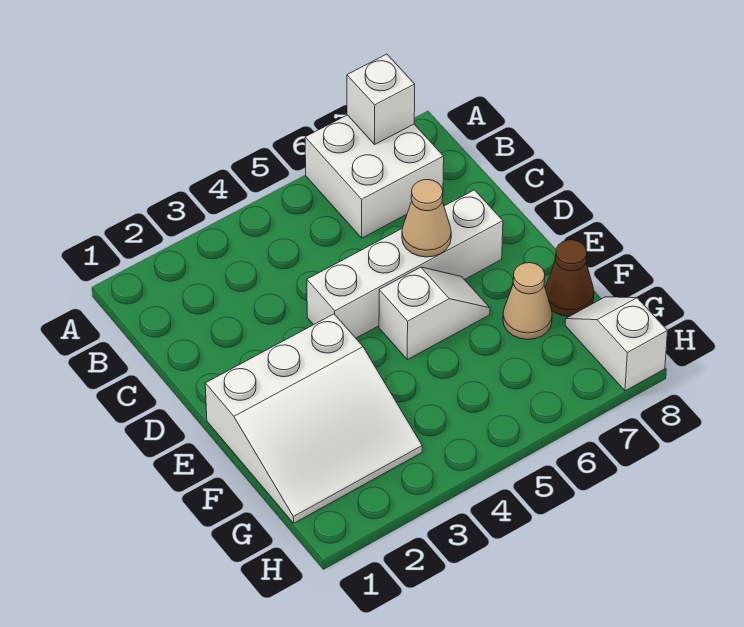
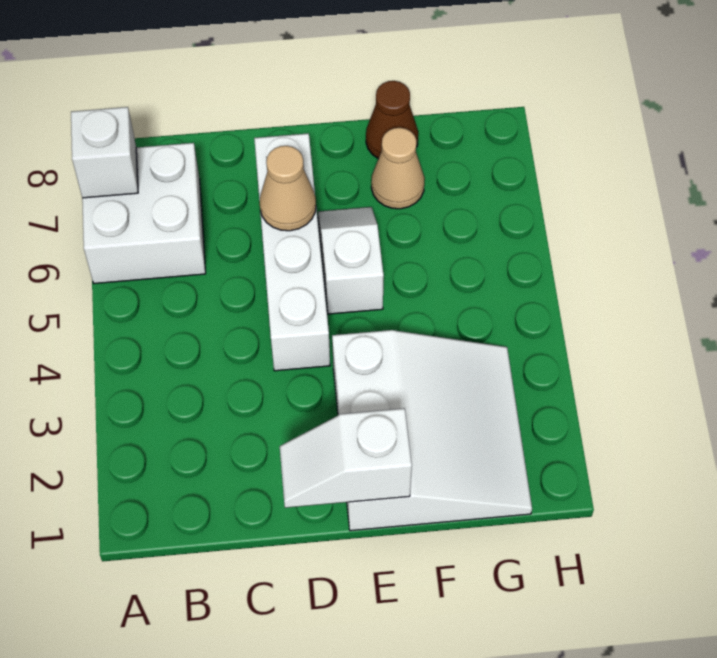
white slope G8:H8 level 1 top H -> white slope D1:E1 level 2 top E

